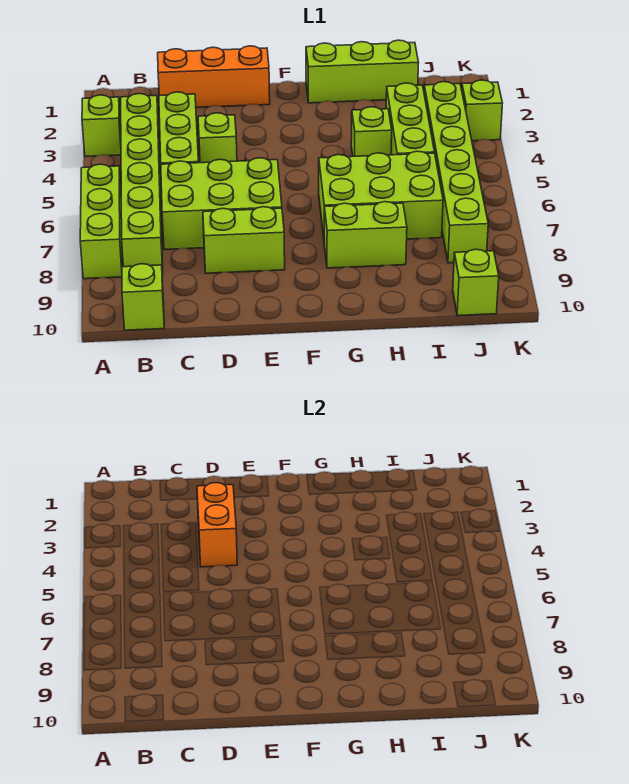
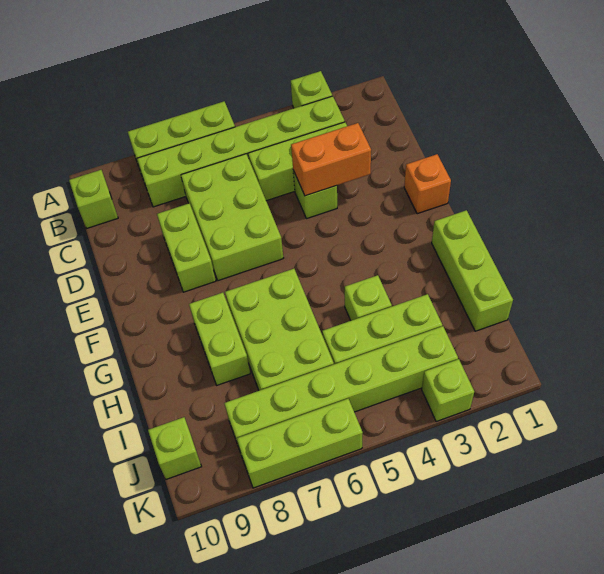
orange brick C1:E1 level 1 -> orange brick E1 level 1
none -> lime brick K6:K8 level 1

